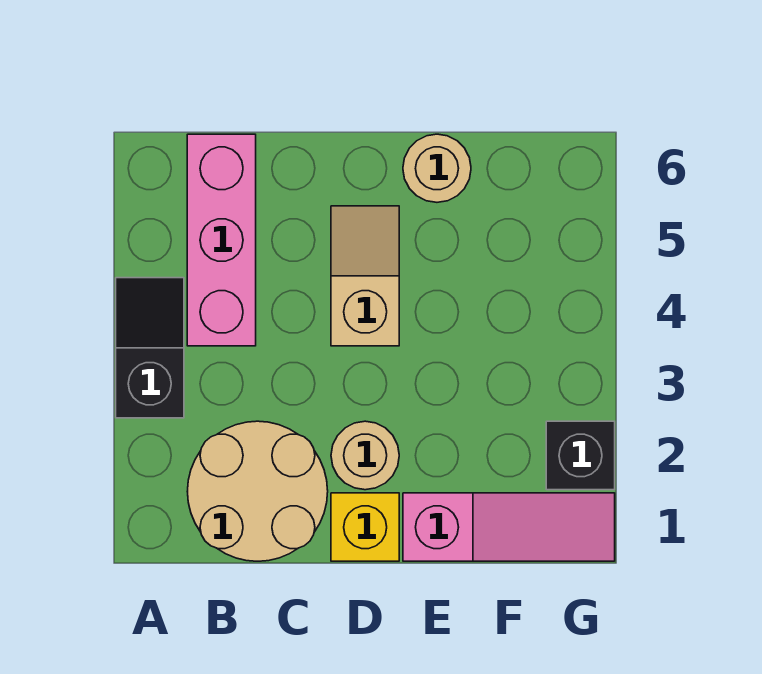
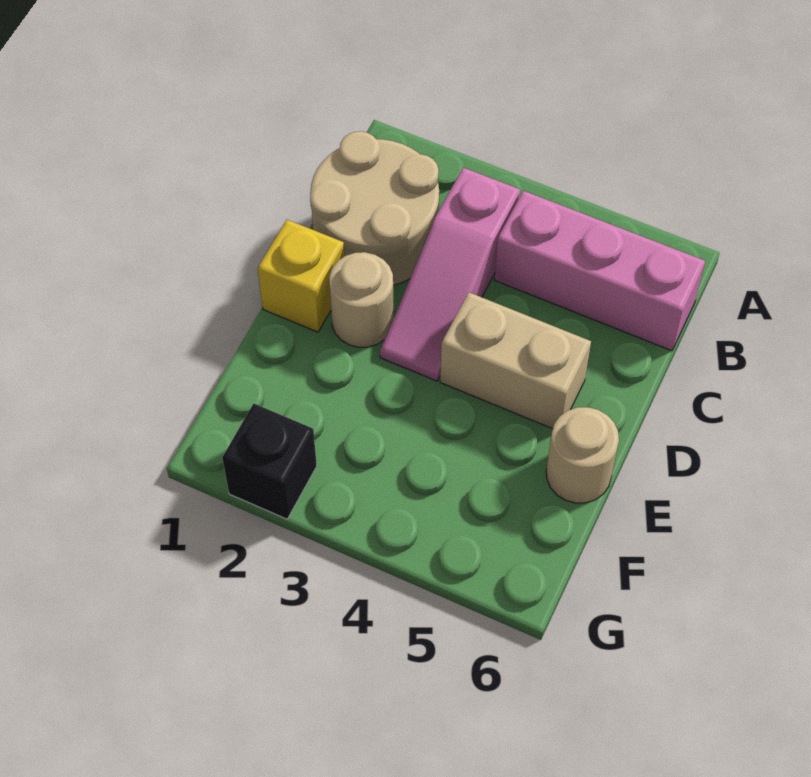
black slope A3:A4 level 1 top 3 -> none
tan slope D4:D5 level 1 top 4 -> tan brick D4:D5 level 1
pink slope E1:G1 level 1 top E -> pink slope B3:D3 level 1 top B

